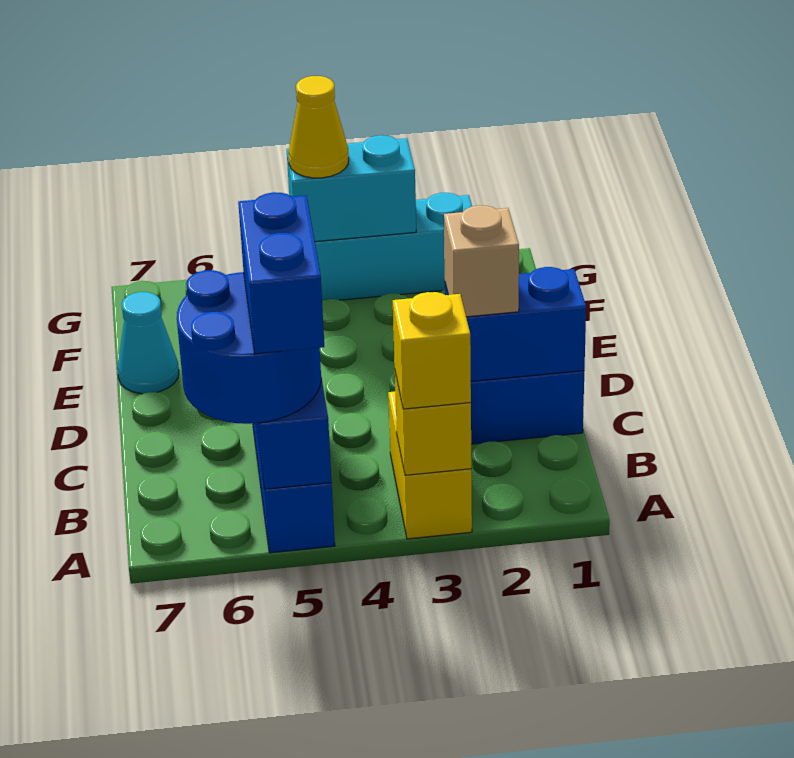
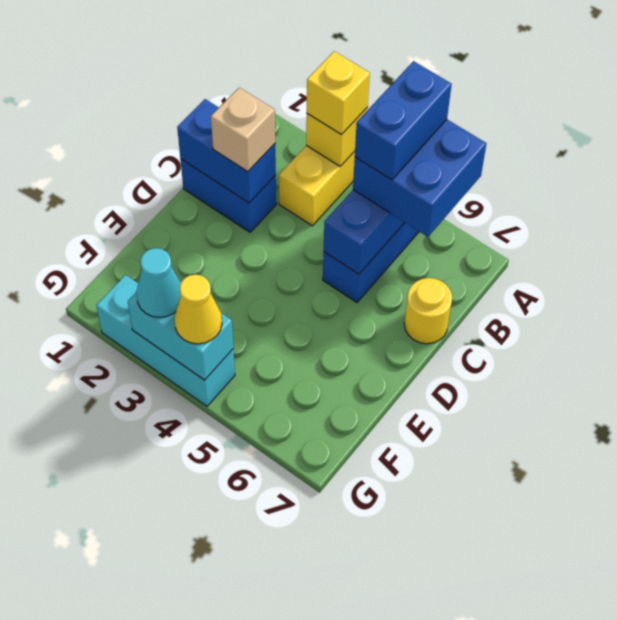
blue round brick A5:B6 level 3 -> blue brick A5:B6 level 3
none -> yellow round brick C7 level 1
cyan cone E7 level 1 -> cyan cone G3 level 3

